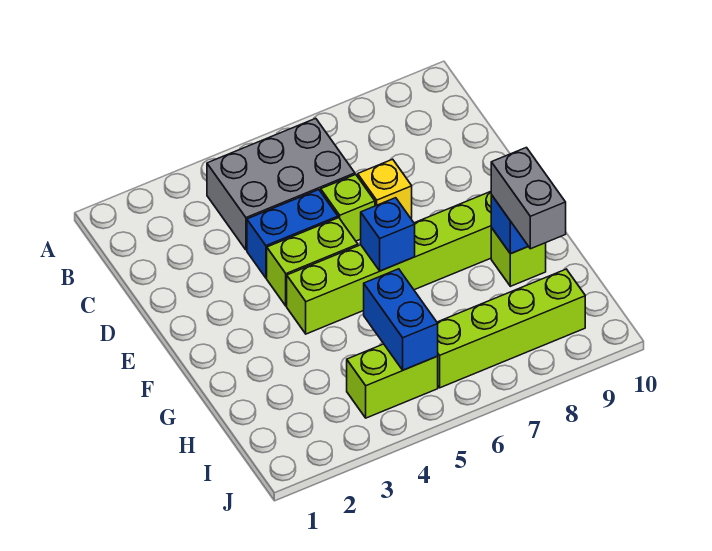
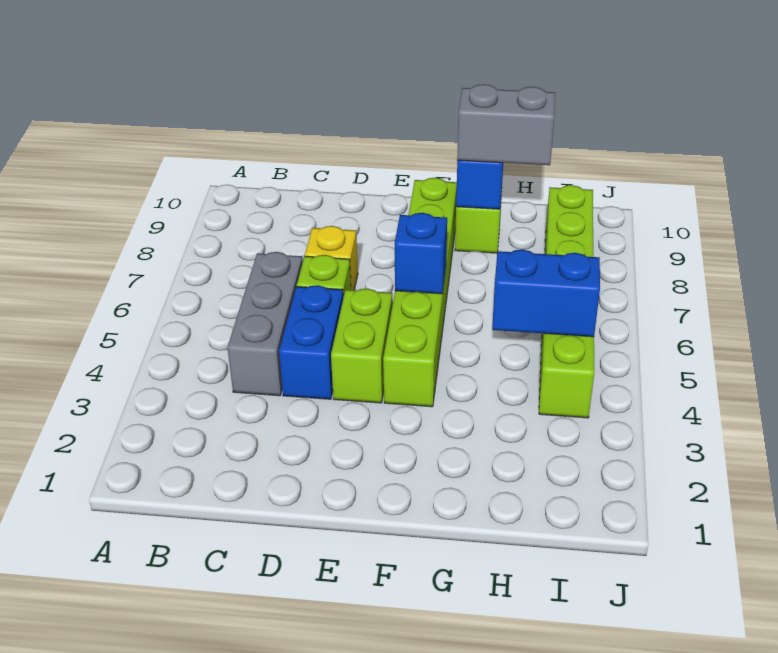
grey brick B4:C6 level 1 -> grey brick C4:C6 level 1

